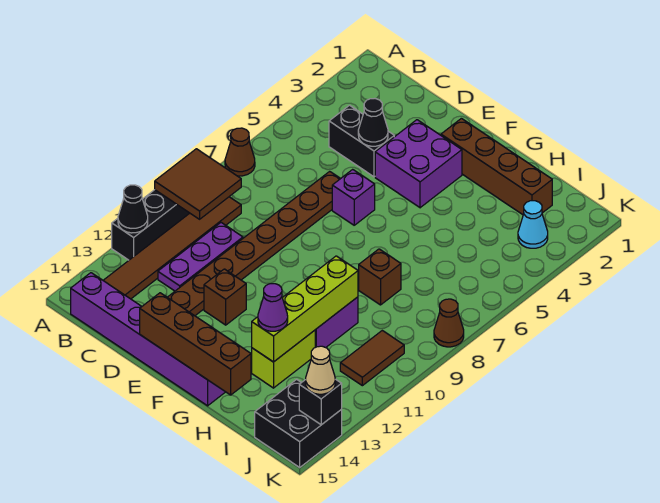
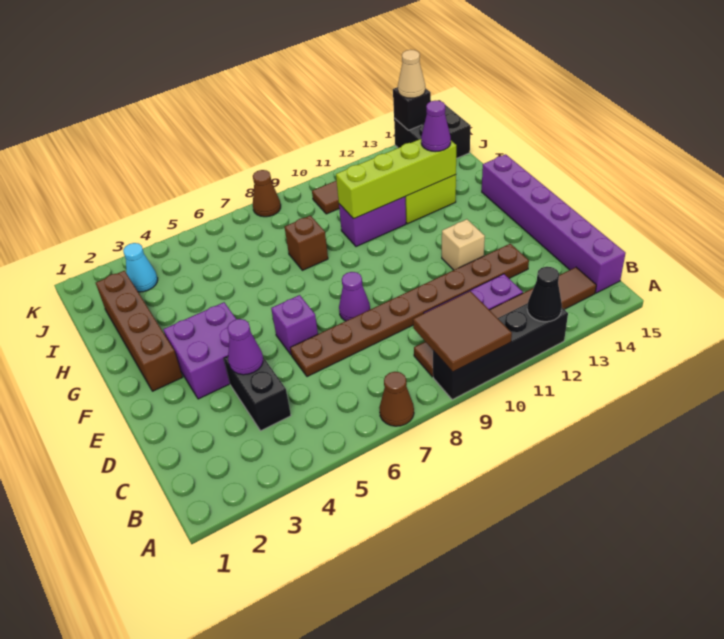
black cone D4 level 2 -> purple cone D4 level 2
none -> purple cone E8 level 1
brown brick E12 level 1 -> tan brick E12 level 1
brown brick E15:H15 level 2 -> none

